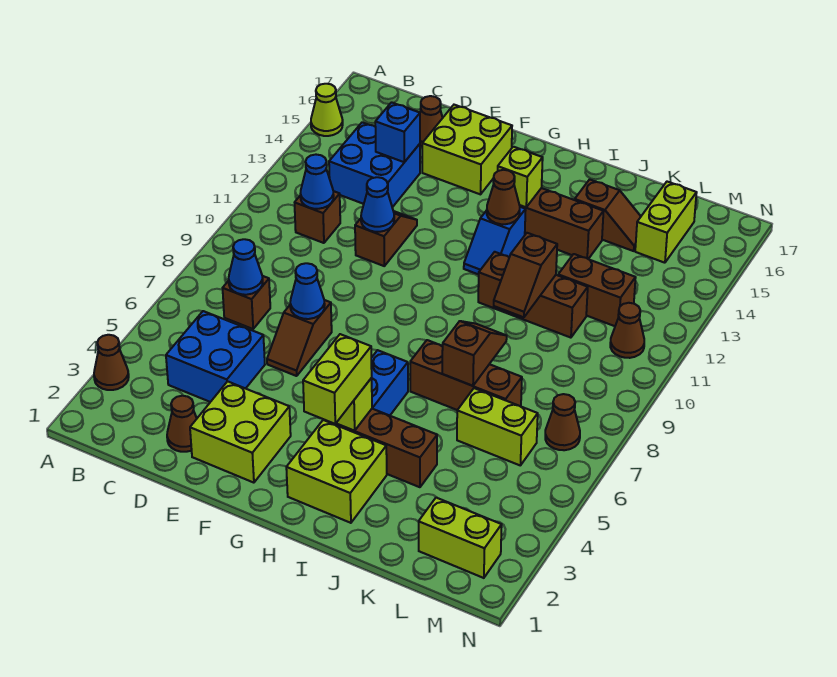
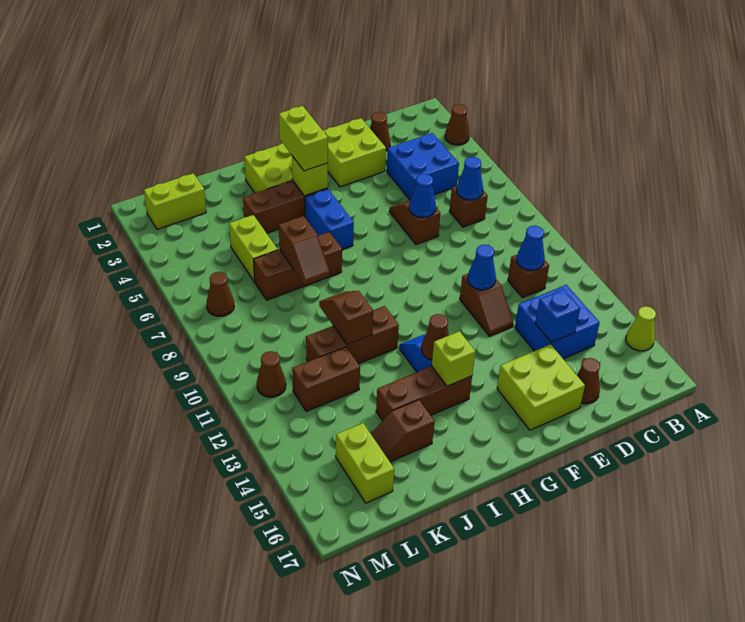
lime brick K6:L6 level 1 -> lime brick K5:K6 level 1

